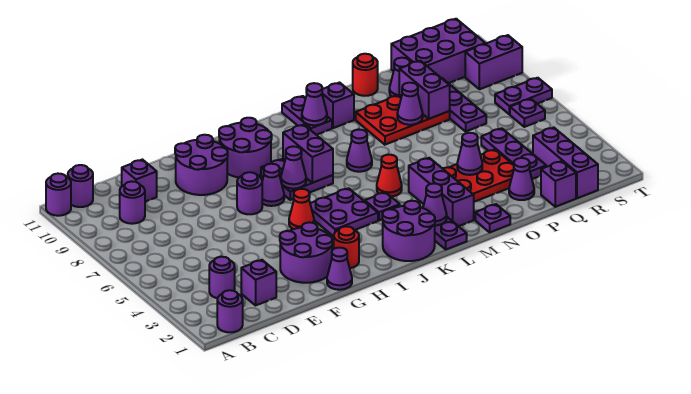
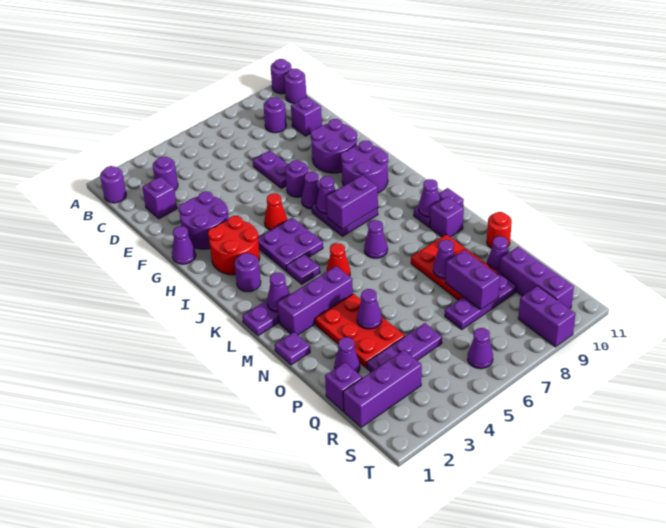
red round brick H2 level 1 -> red round brick H2:I3 level 1
purple round brick J1:K2 level 1 -> purple round brick J2 level 1
purple brick P8:P9 level 2 -> purple brick P8:Q8 level 2
purple brick Q10:S11 level 1 -> purple brick Q10:S10 level 1
purple plate S6 level 1 -> purple cone S6 level 1
purple plate S7:T7 level 1 -> purple plate E7:F7 level 1

